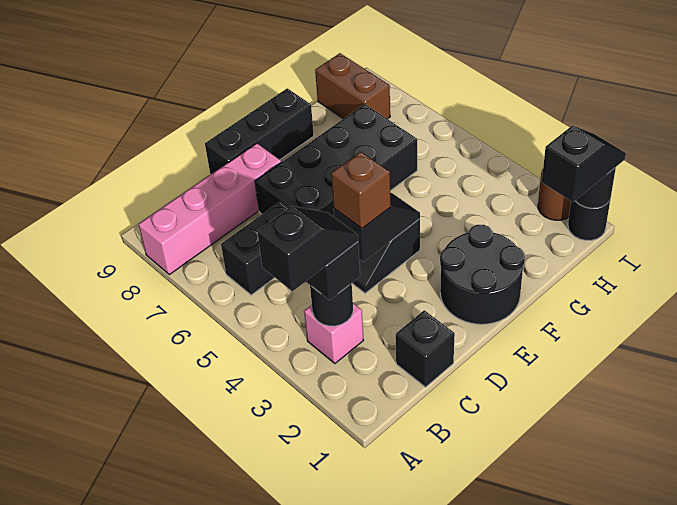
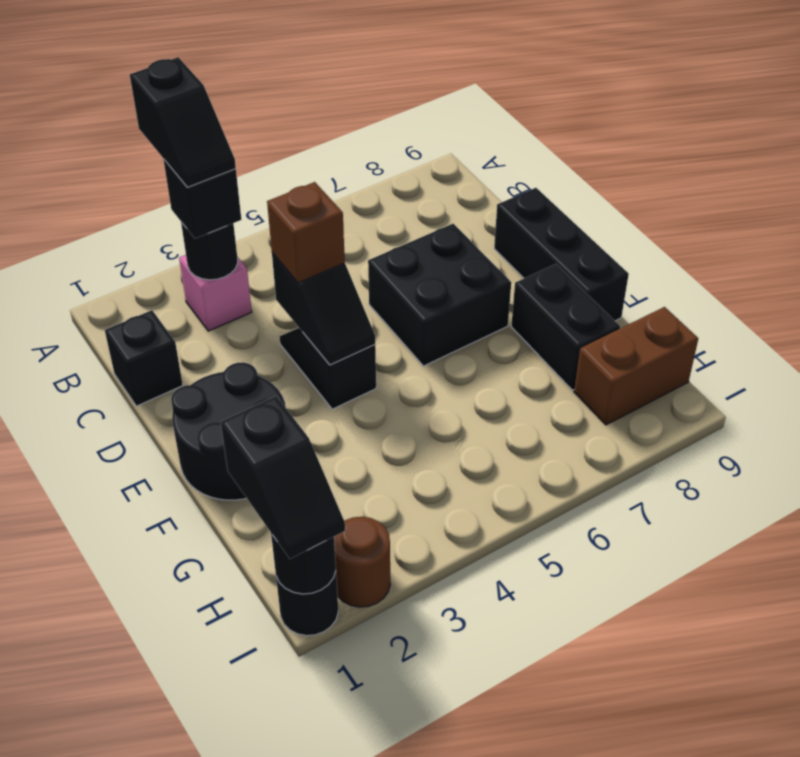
pink brick A8:D8 level 1 -> none
black brick B6:C6 level 1 -> black brick F8:G8 level 1
black brick D6:G7 level 1 -> black brick D6:E7 level 1

